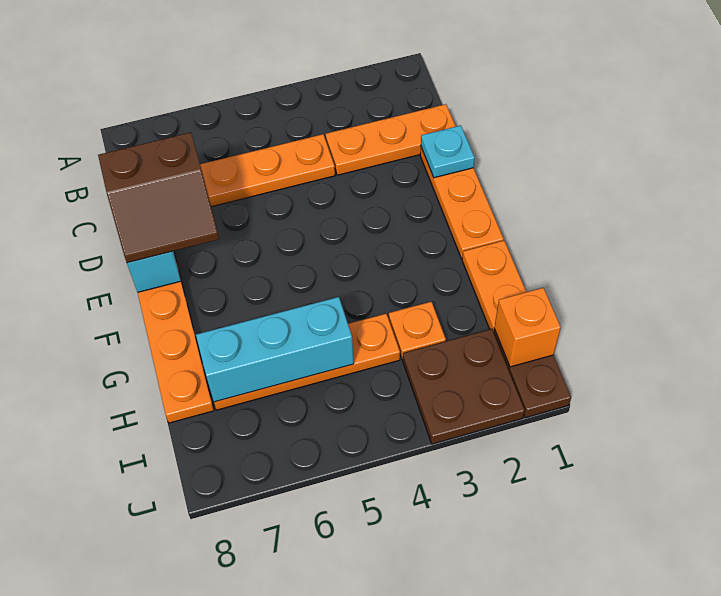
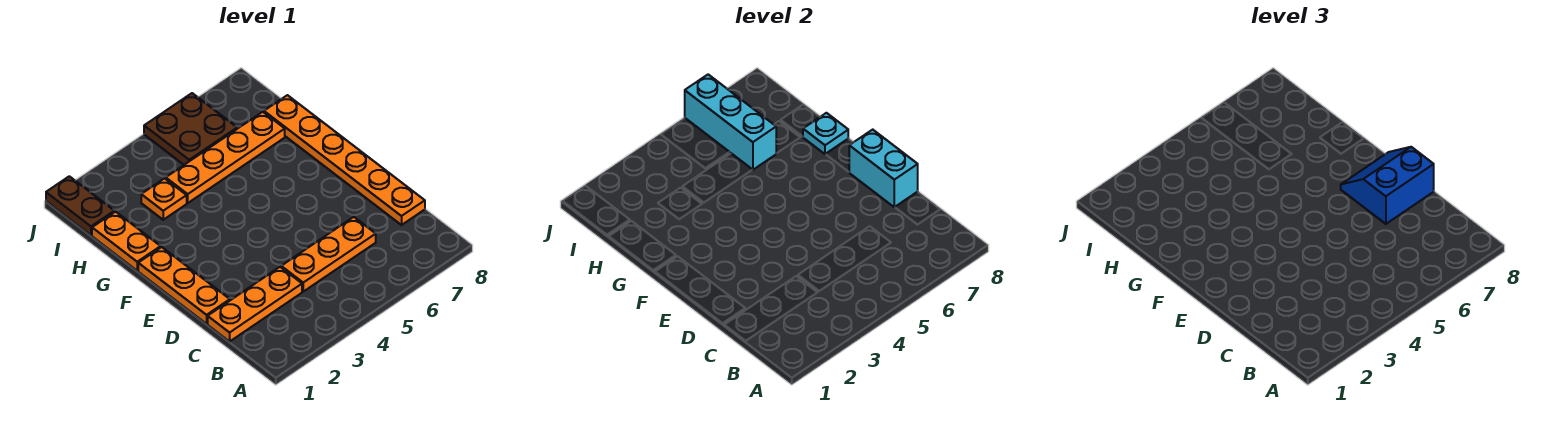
cyan plate D1 level 2 -> cyan plate G8 level 2
brown slope D7:E8 level 3 top D -> blue slope D7:E8 level 3 top D
cyan brick H5:H7 level 2 -> cyan brick H6:J6 level 2
orange brick I1 level 2 -> none
brown plate I2:J3 level 1 -> brown plate I5:J6 level 1

